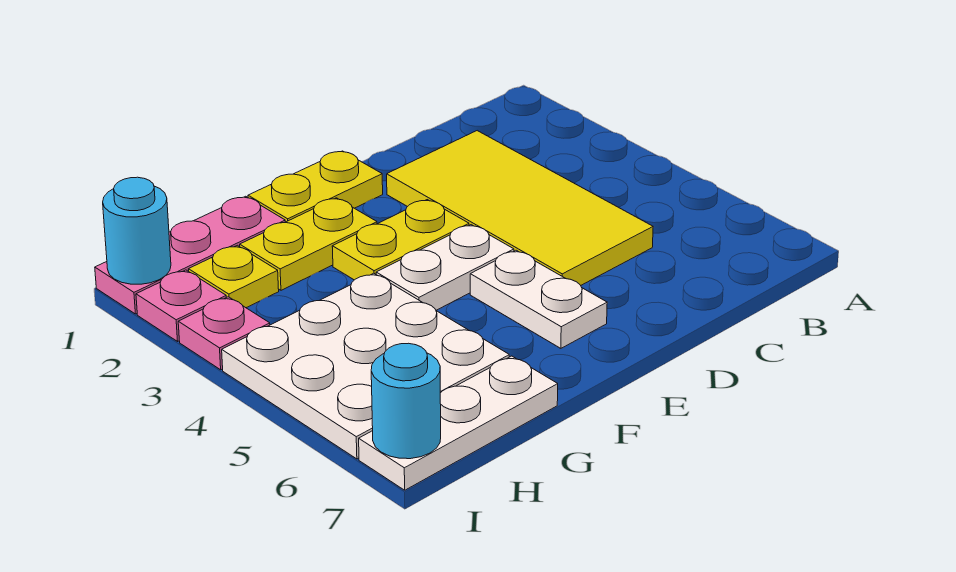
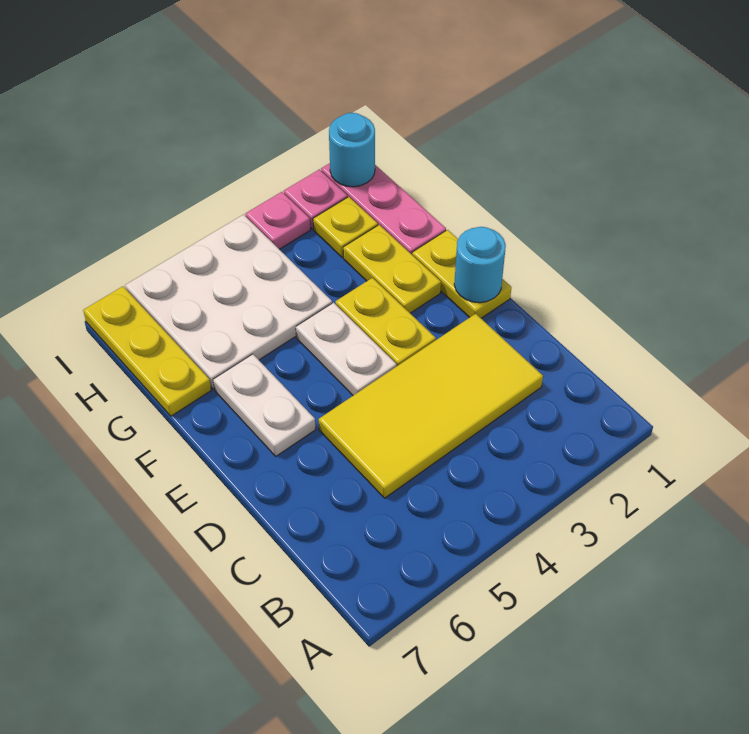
white plate E5:E6 level 1 -> white plate E6:F6 level 1
white plate G7:I7 level 1 -> yellow plate G7:I7 level 1
cyan round brick I7 level 2 -> cyan round brick E1 level 2

